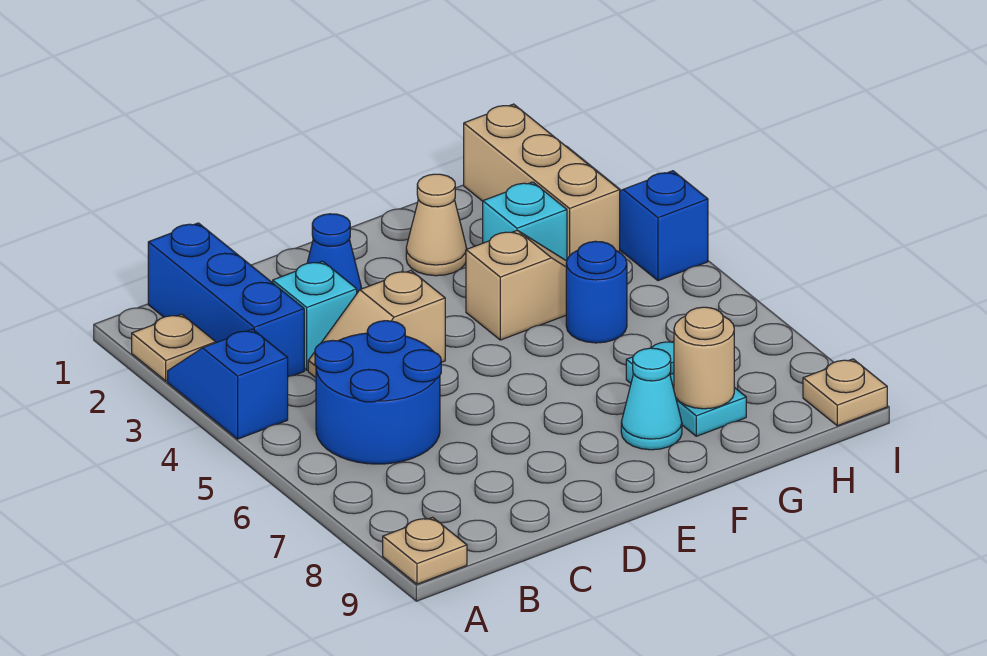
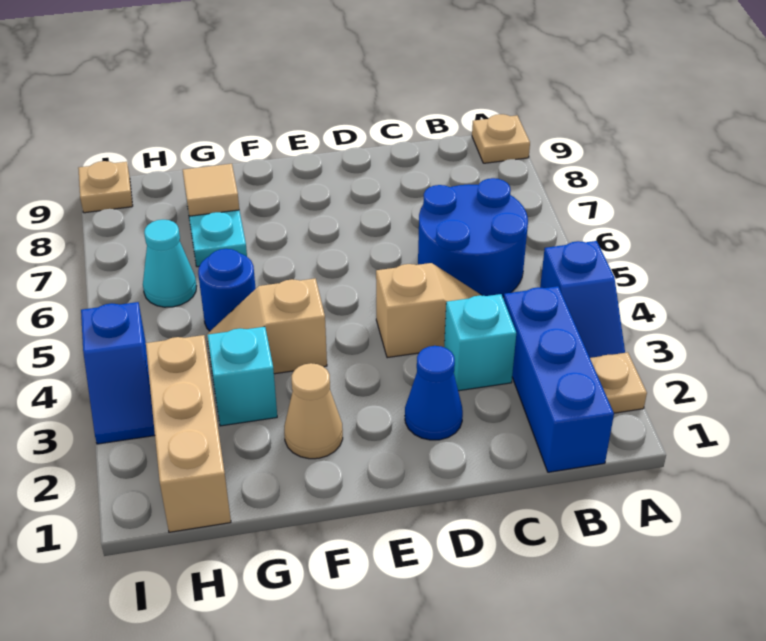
cyan cone F8 level 1 -> cyan cone H6 level 1
tan round brick G8 level 2 -> tan tile G8 level 2

